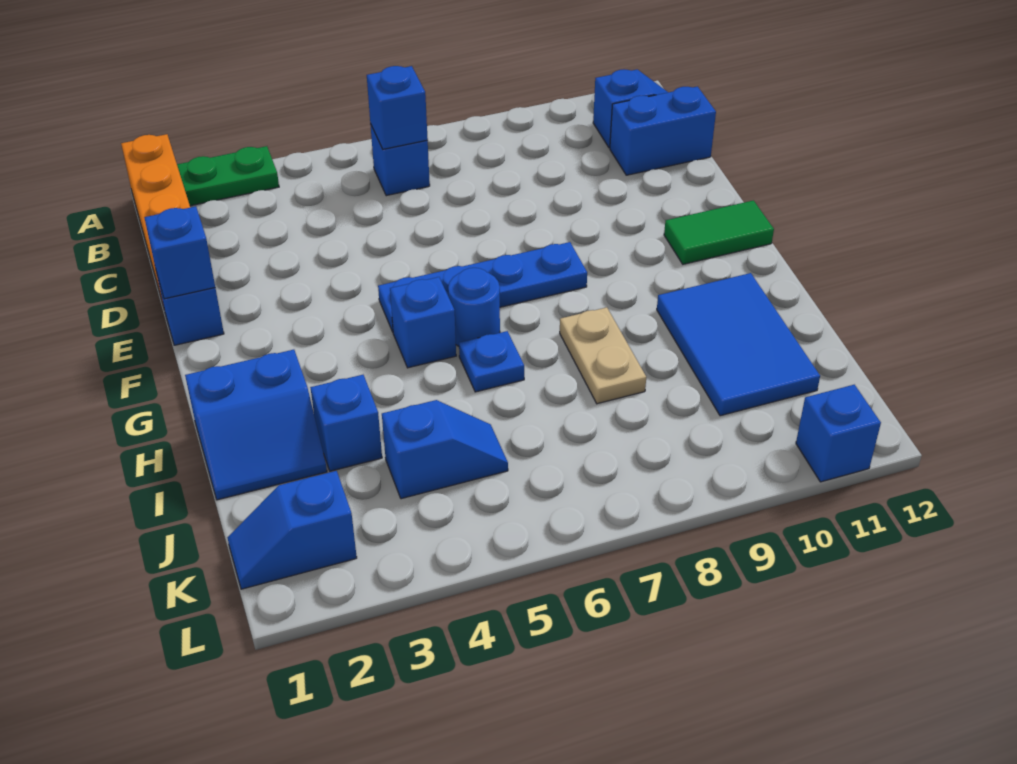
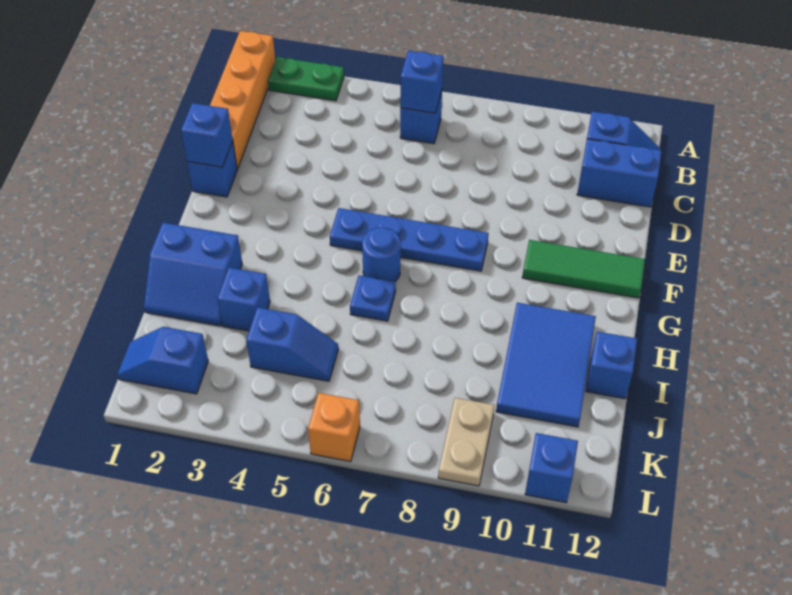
green tile F11:F12 level 1 -> green tile F10:F12 level 1
blue brick G5 level 1 -> blue brick I12 level 1
tan plate H8:I8 level 1 -> tan plate K9:L9 level 1
none -> orange brick L6 level 1

